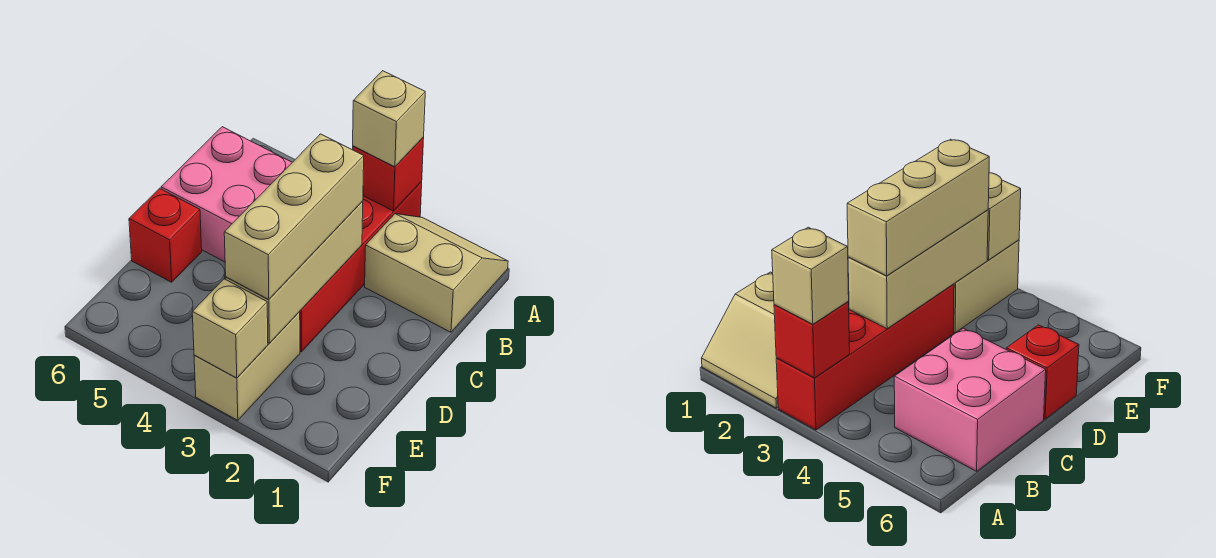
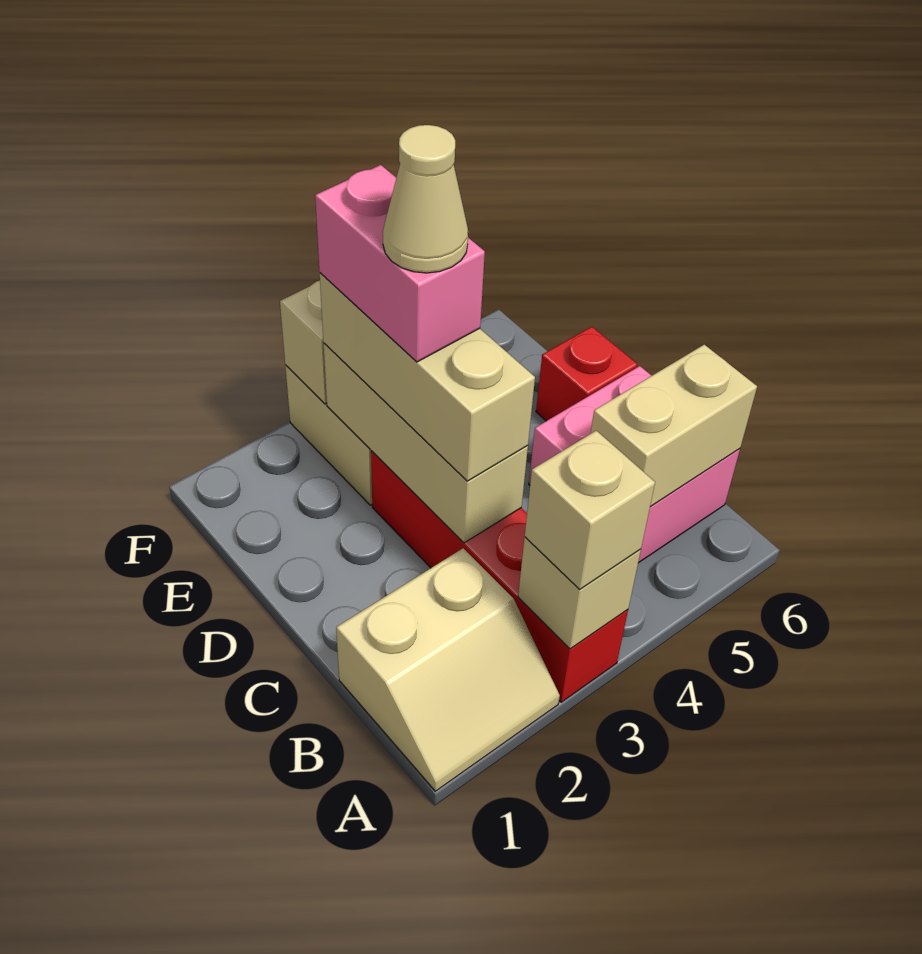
red brick A3 level 2 -> tan brick A3 level 2
none -> tan brick B5:B6 level 2
none -> pink brick D3:E3 level 4
none -> tan cone D3 level 5

